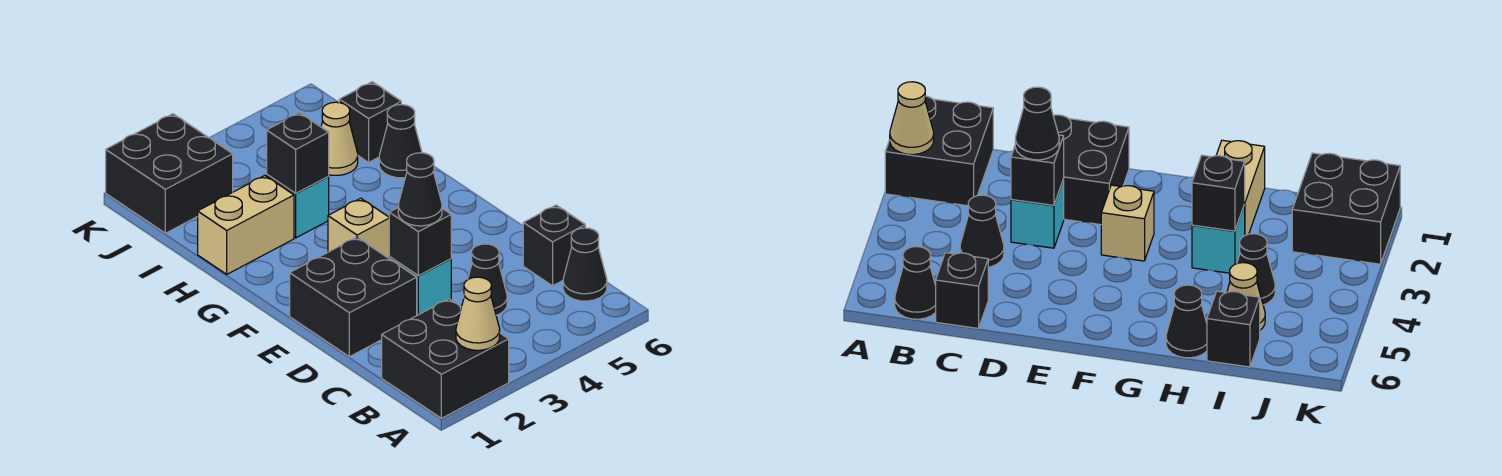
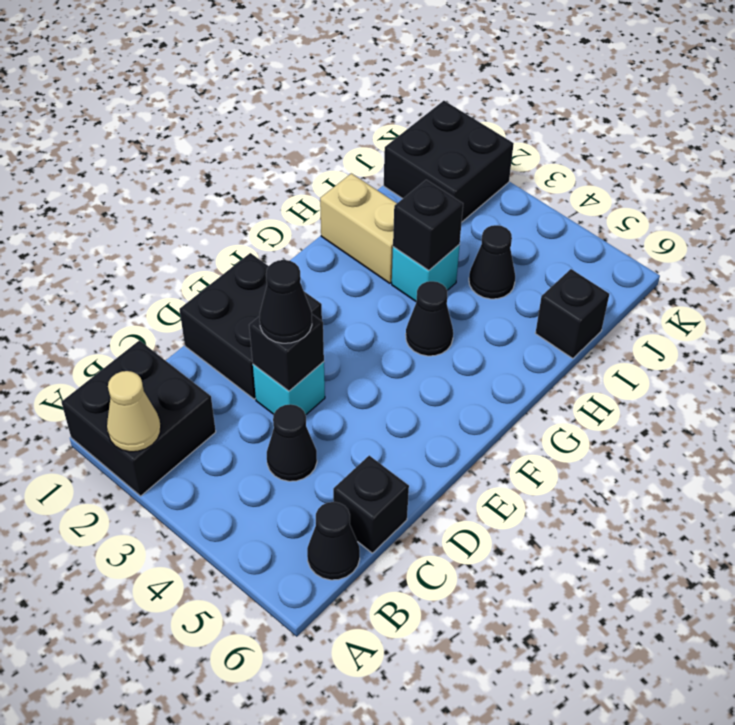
tan brick F3 level 1 -> none
black cone H6 level 1 -> black cone G4 level 1
tan cone I5 level 1 -> none

